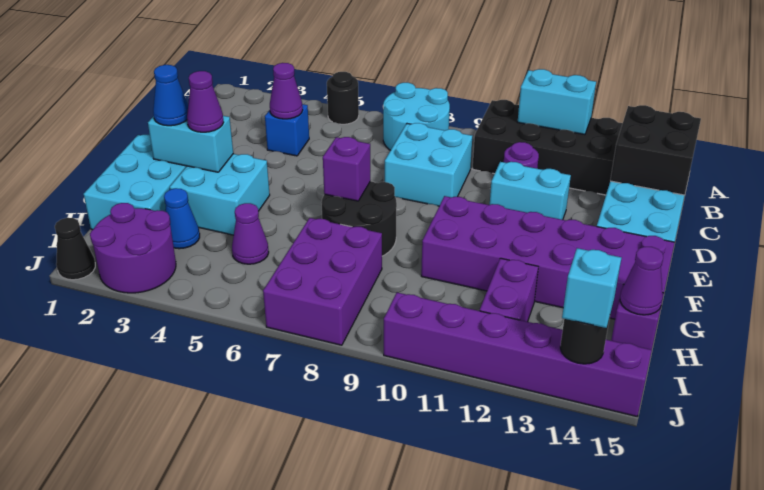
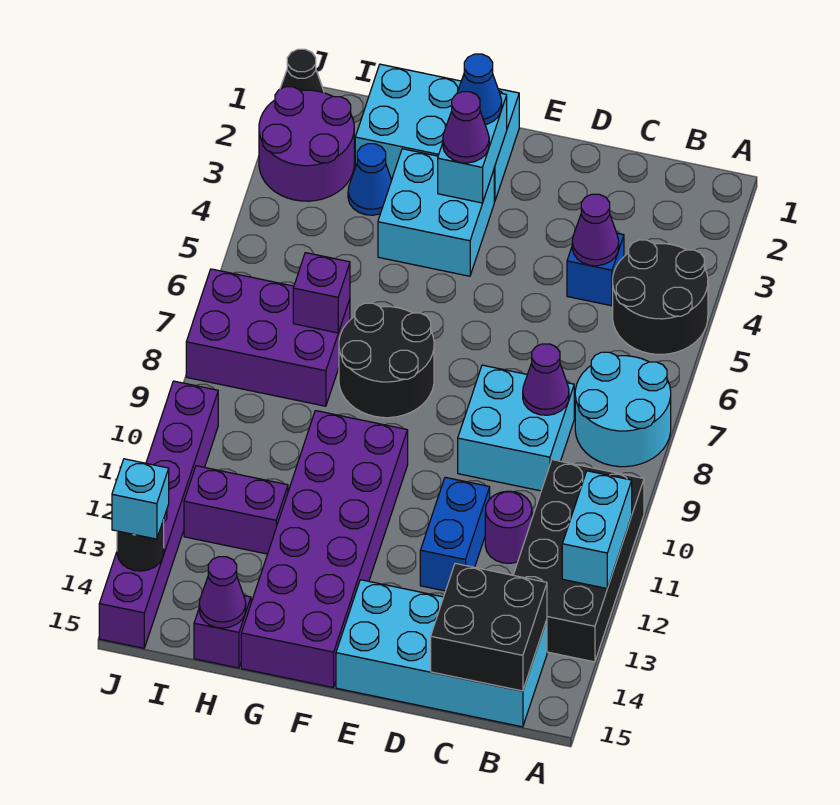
black round brick A5 level 1 -> black round brick A4:B5 level 1
cyan brick D11:D12 level 1 -> blue brick D11:D12 level 1
purple brick F7 level 2 -> purple brick H7 level 2
purple cone H5 level 1 -> purple cone C8 level 2

